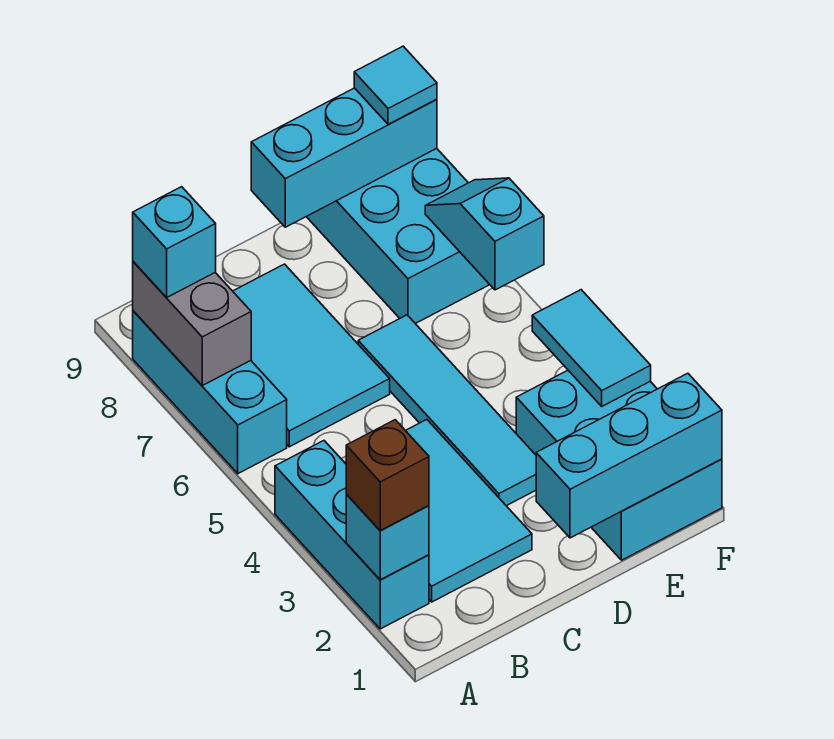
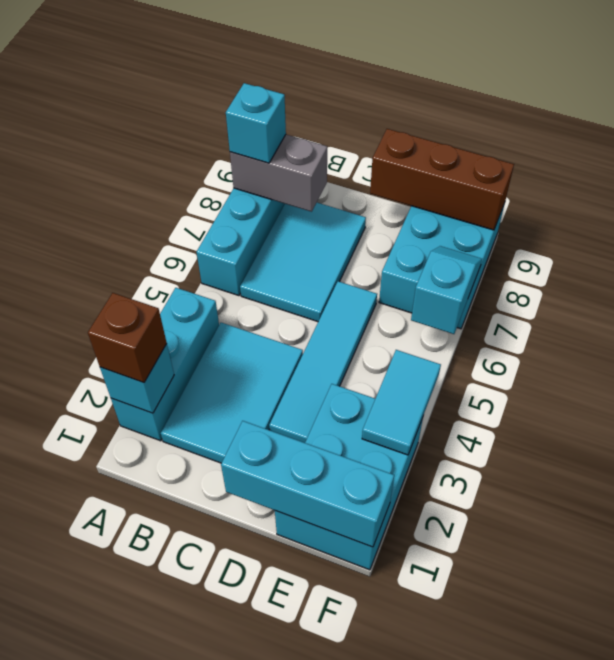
grey brick A7:A8 level 2 -> grey brick A8:B8 level 2
cyan brick D9:F9 level 2 -> brown brick D9:F9 level 2
cyan tile F9 level 3 -> none

